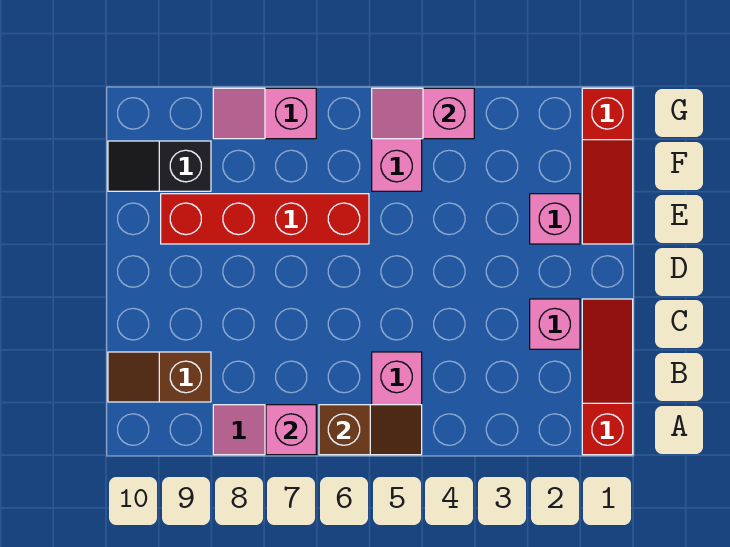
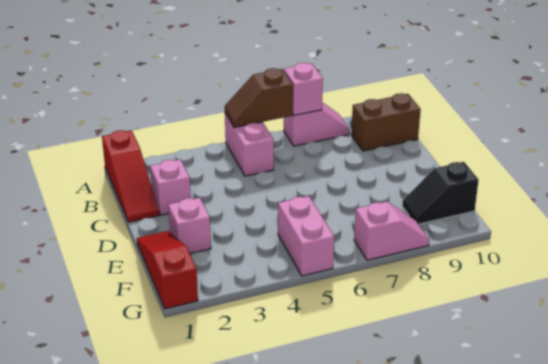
brown slope B9:B10 level 1 top 9 -> brown brick B9:B10 level 1
red brick E6:E9 level 1 -> none
black slope F9:F10 level 1 top 9 -> black slope F9:F10 level 1 top 10
pink slope G4:G5 level 2 top 4 -> none

